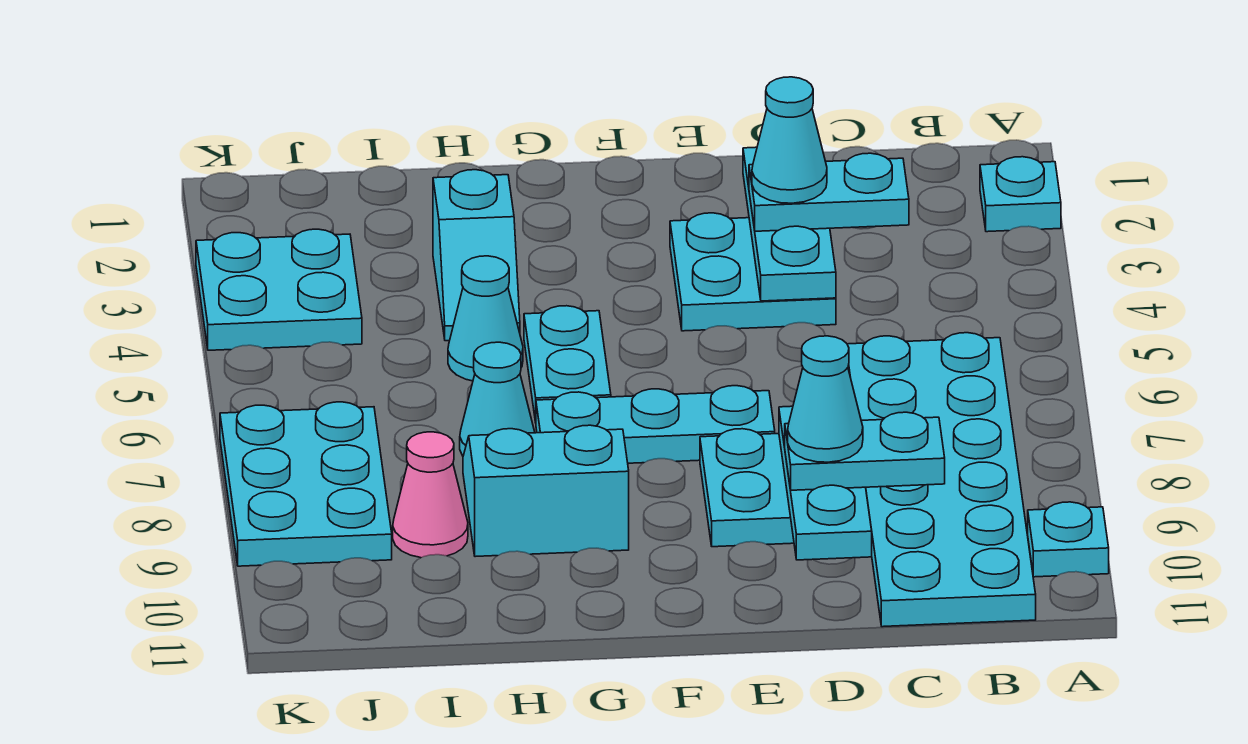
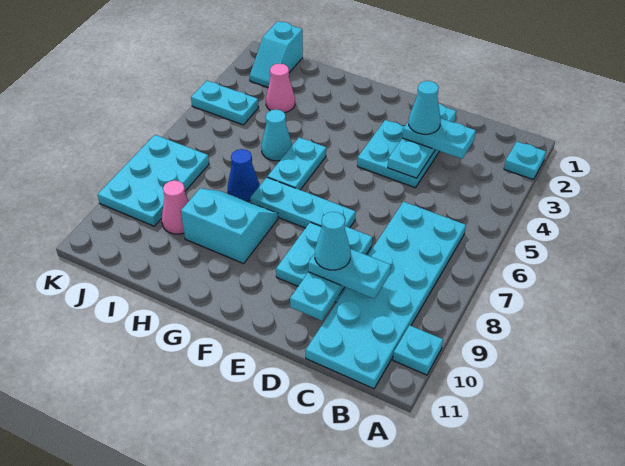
cyan slope H3:H4 level 1 top 3 -> cyan slope J1:J2 level 1 top 1
cyan cone H7 level 1 -> blue cone H7 level 1
none -> pink cone I3 level 1
cyan plate J3:K4 level 1 -> cyan plate J4:K4 level 1

